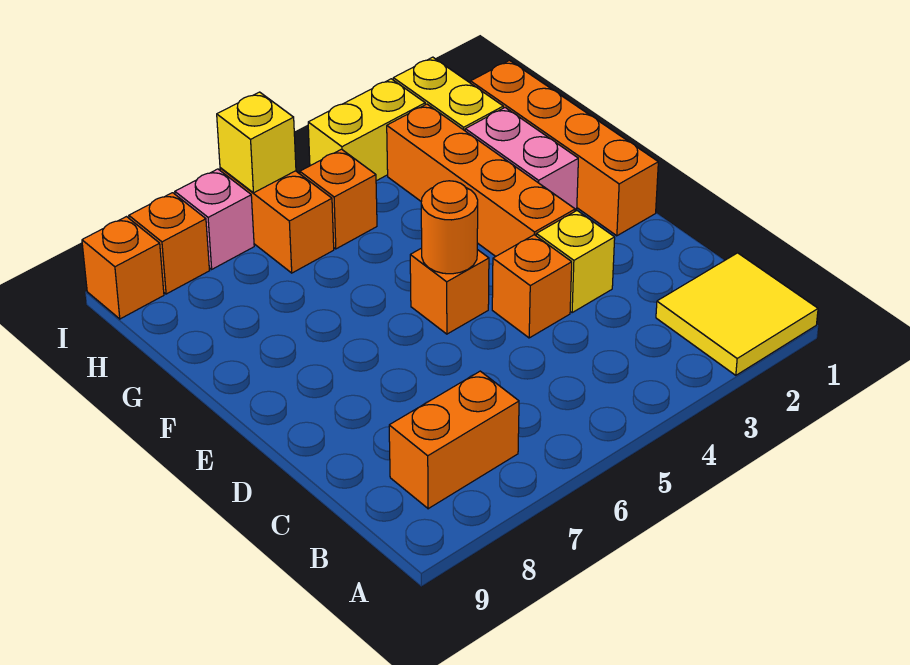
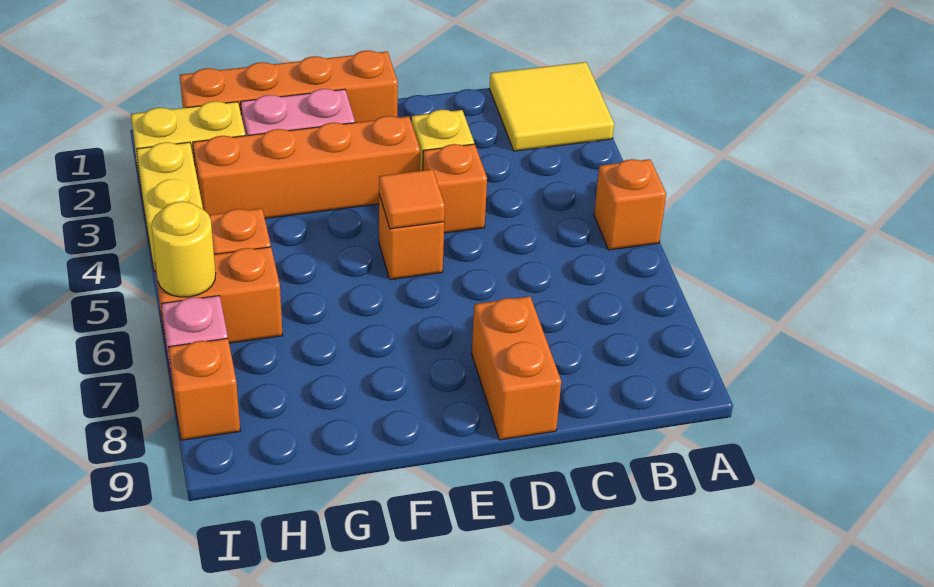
orange brick B7:B8 level 1 -> orange brick D8:D9 level 1
orange round brick E5 level 2 -> orange tile E5 level 2
yellow brick I6 level 2 -> yellow round brick I6 level 2
orange brick I9 level 1 -> orange brick A5 level 1

